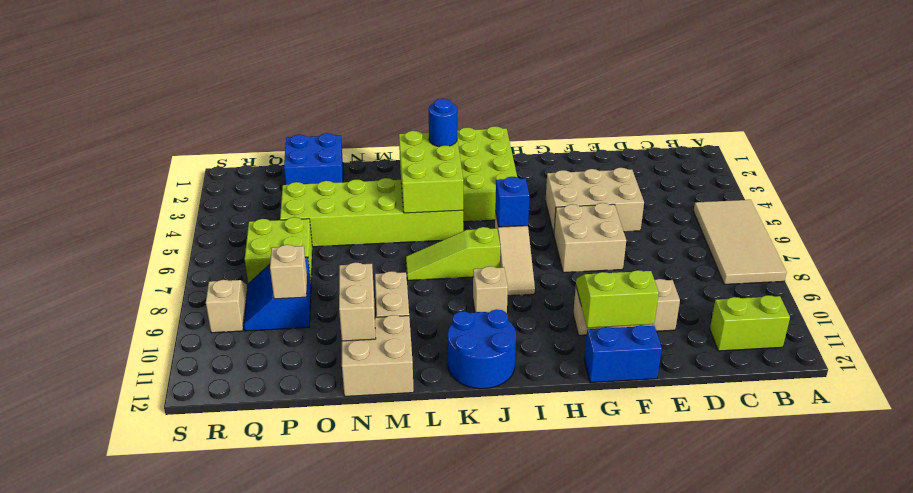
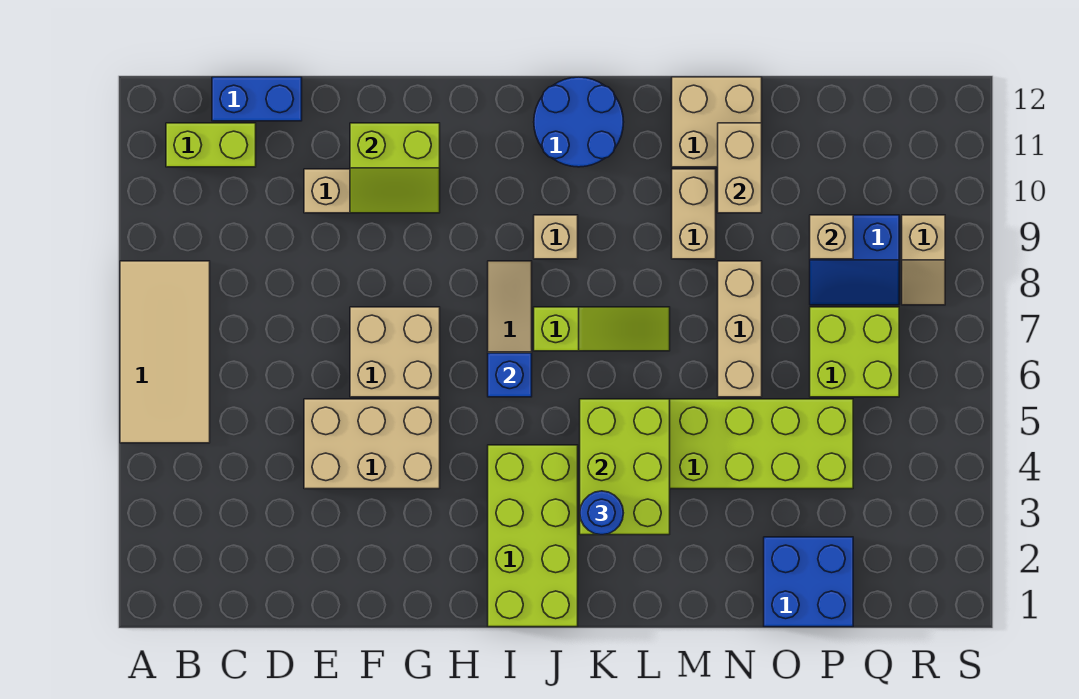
blue brick F12:G12 level 1 -> blue brick C12:D12 level 1
none -> tan brick N6:N8 level 1
blue slope P8:Q9 level 1 top P -> blue slope P8:Q9 level 1 top 9

